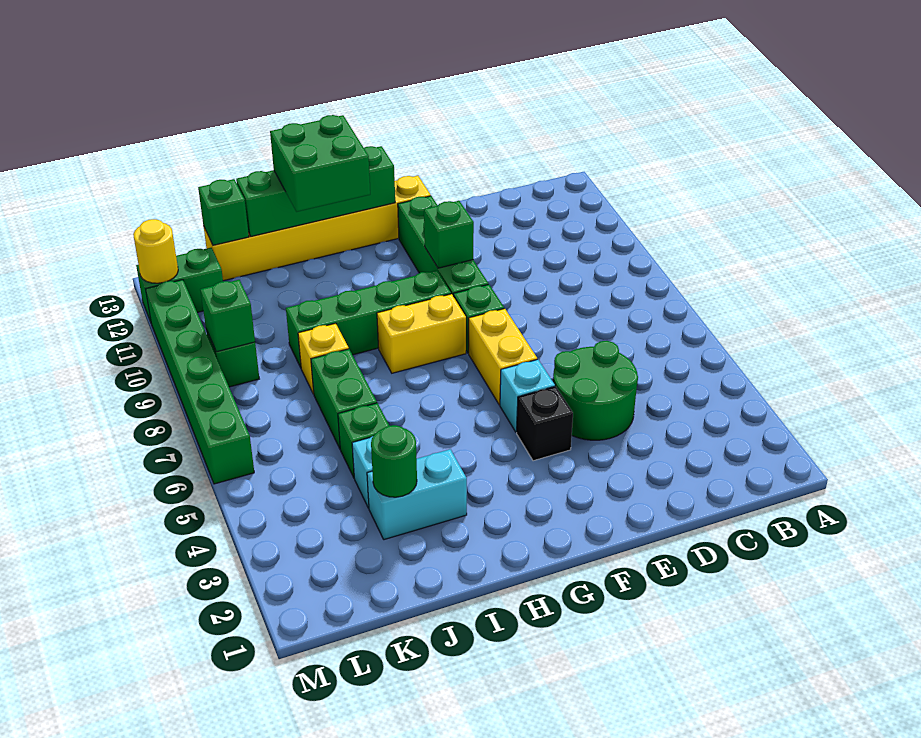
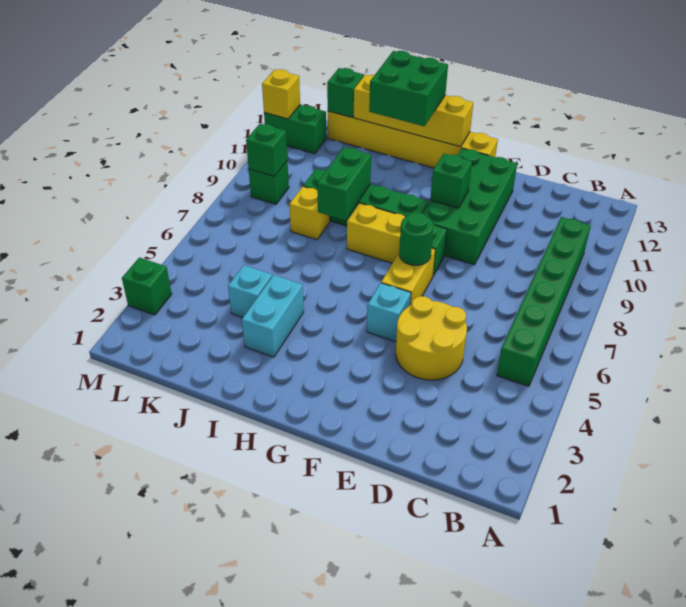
green round brick D4:E5 level 1 -> yellow round brick D4:E5 level 1
black brick F4 level 1 -> none
green brick F9:F12 level 1 -> green brick E9:F12 level 1
green brick G13:J13 level 2 -> yellow brick G13:J13 level 2
cyan brick I3:J3 level 1 -> cyan brick I3:I4 level 1
green round brick J3 level 2 -> green round brick F7 level 2
green brick J5 level 1 -> green brick M3 level 1
green brick J6:J7 level 1 -> green brick I8:I9 level 2
green brick M6:M11 level 1 -> green brick B5:B10 level 1
yellow round brick M12 level 2 -> yellow brick M12 level 2

